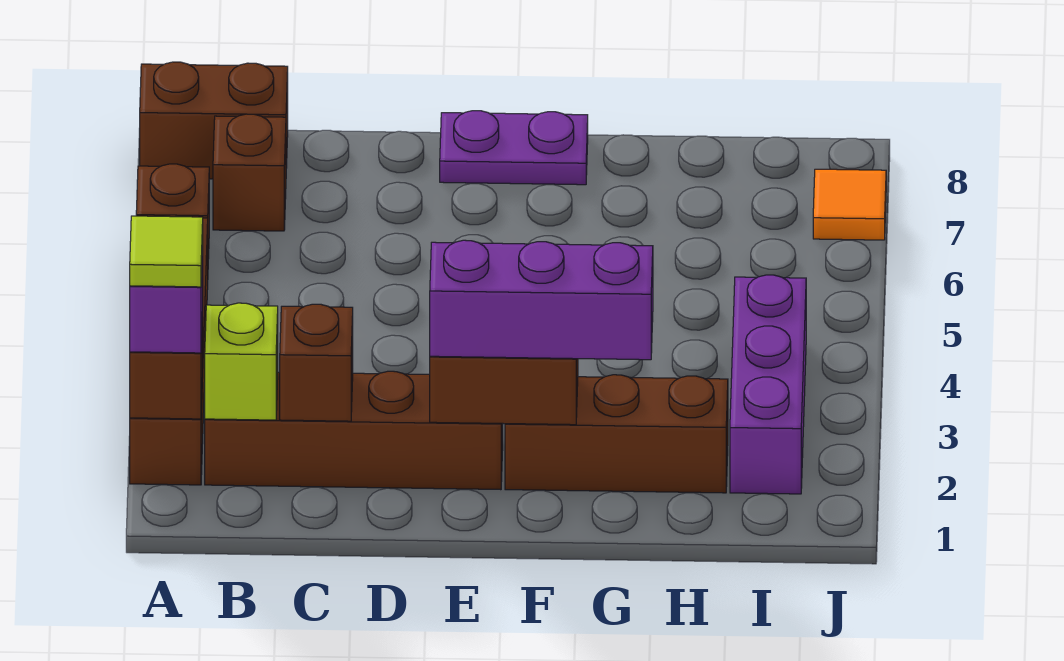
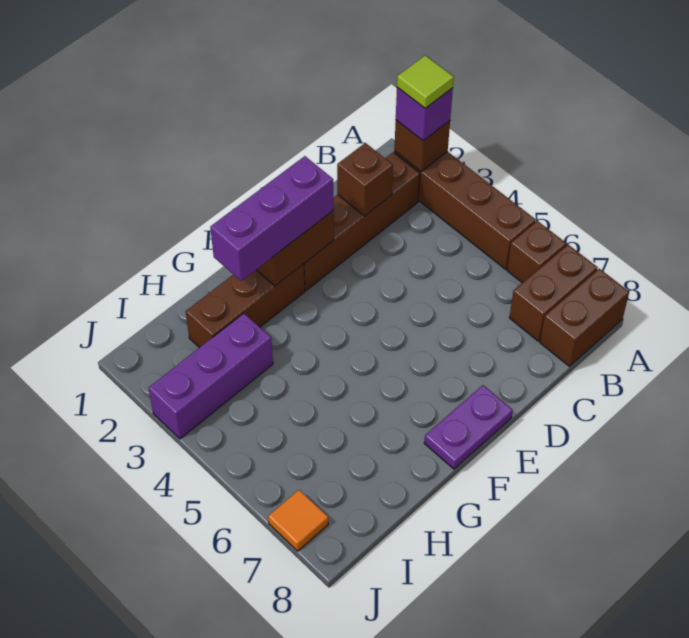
lime brick B2 level 2 -> none
brown brick B7 level 1 -> brown brick A7:B7 level 1
purple brick I2:I4 level 1 -> purple brick H3:J3 level 1

